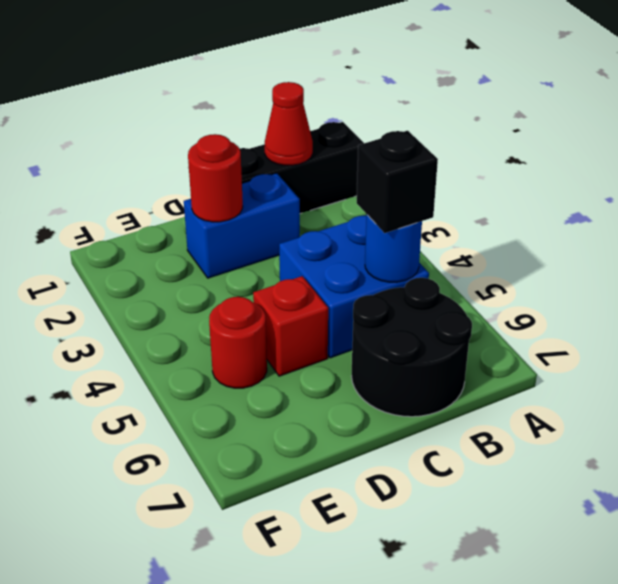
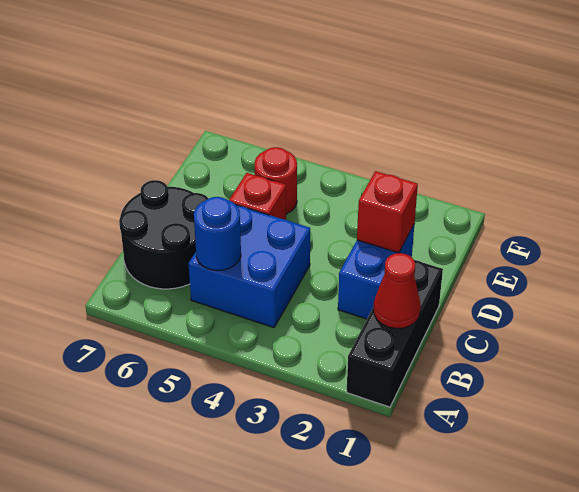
black brick B5 level 3 -> none
red round brick D2 level 2 -> red brick D2 level 2

